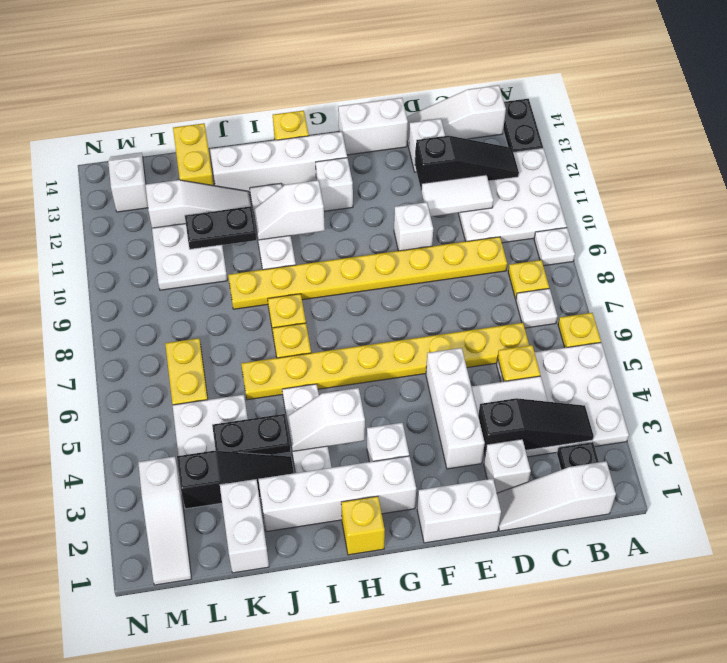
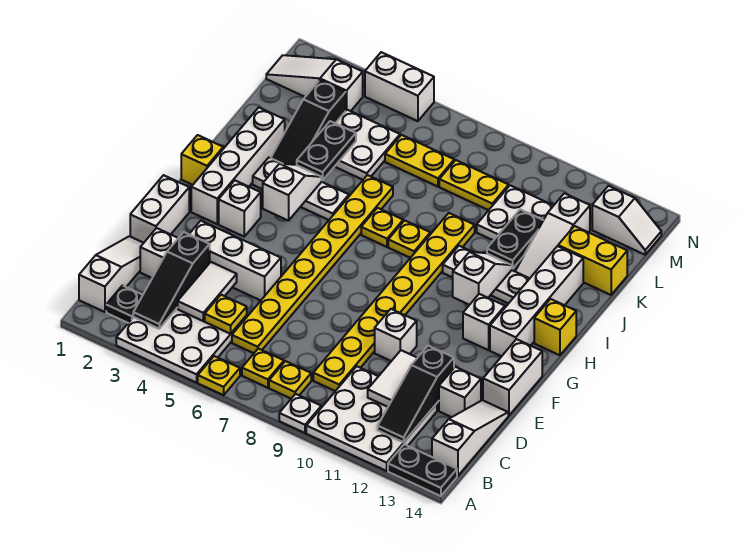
white plate B7 level 1 -> yellow plate B7 level 1
white brick K1:K2 level 1 -> white brick N4:N5 level 1
none -> yellow plate L8:L9 level 1

